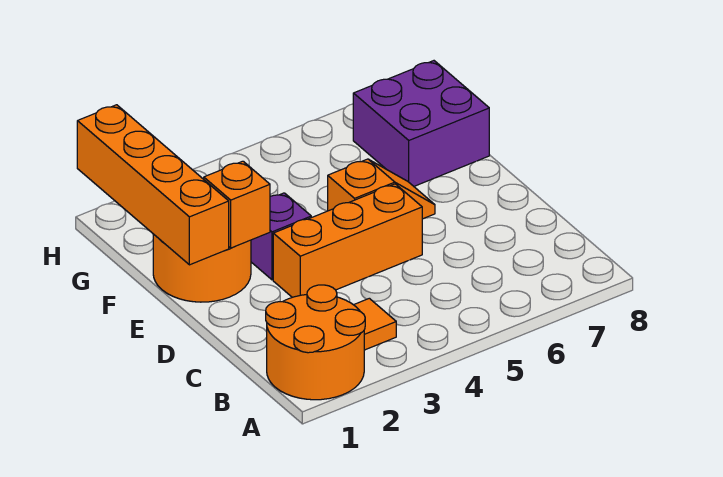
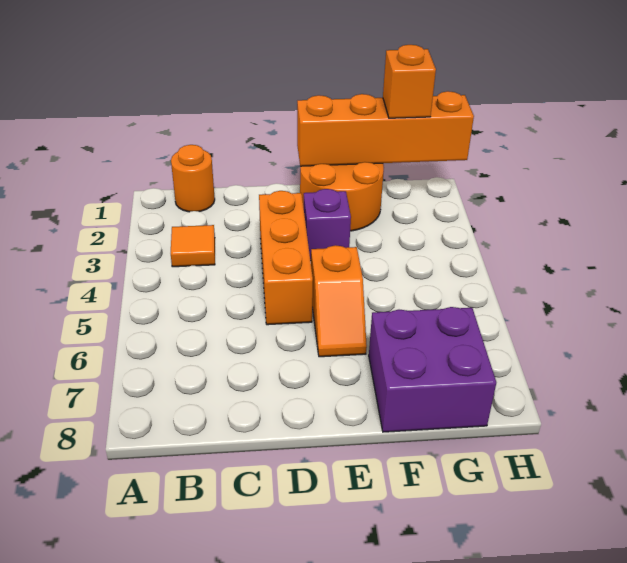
orange round brick A1:B2 level 1 -> orange round brick B1 level 1
orange brick E2 level 2 -> orange brick G1 level 3

